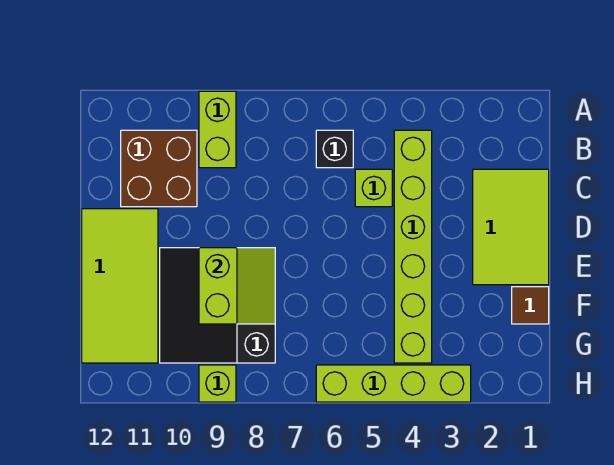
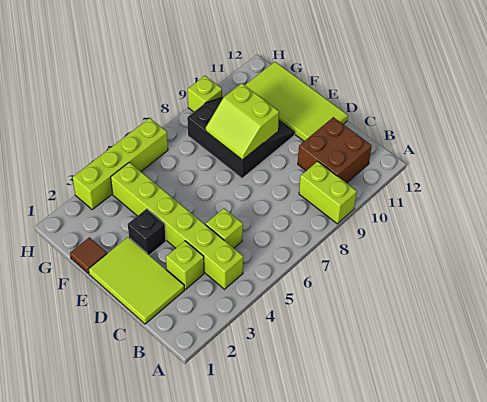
black brick B6 level 1 -> black brick E3 level 1
none -> lime brick C3 level 1

